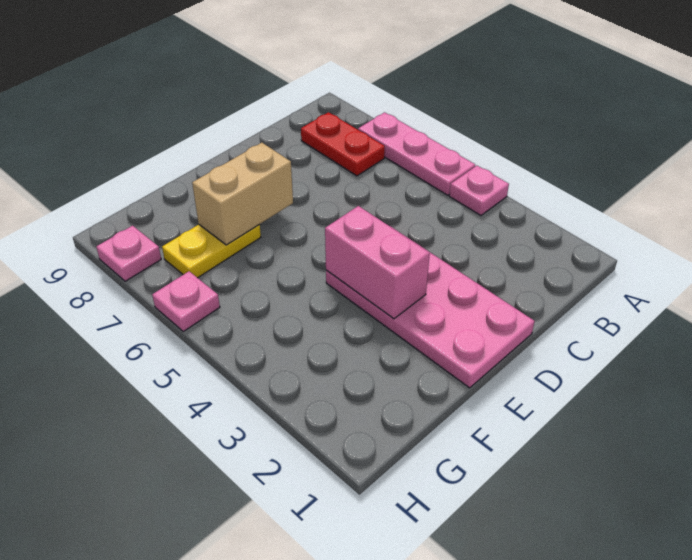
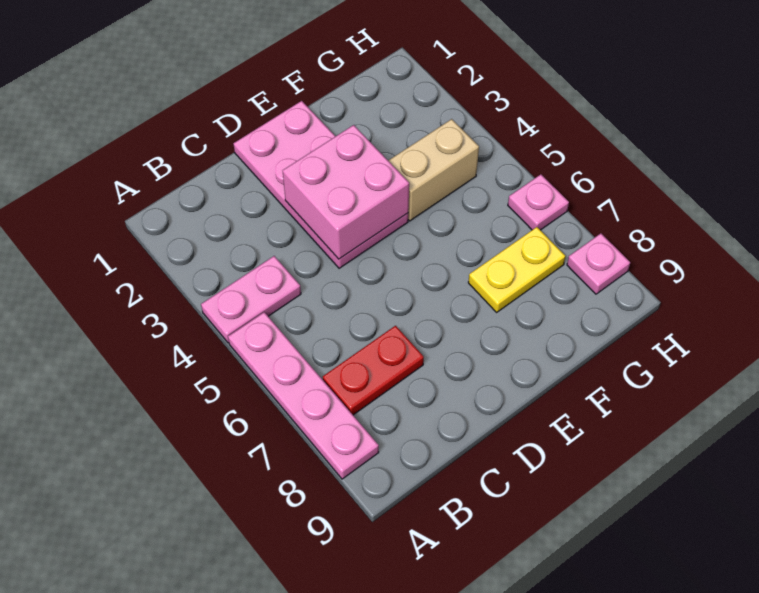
pink plate A4 level 1 -> pink plate A4:B4 level 1
pink plate A5:A7 level 1 -> pink plate A5:A8 level 1
red plate B7:B8 level 1 -> red plate B7:C7 level 1
pink brick E3:E4 level 2 -> pink brick D3:E4 level 2
tan brick E7:F7 level 2 -> tan brick F4:G4 level 1

